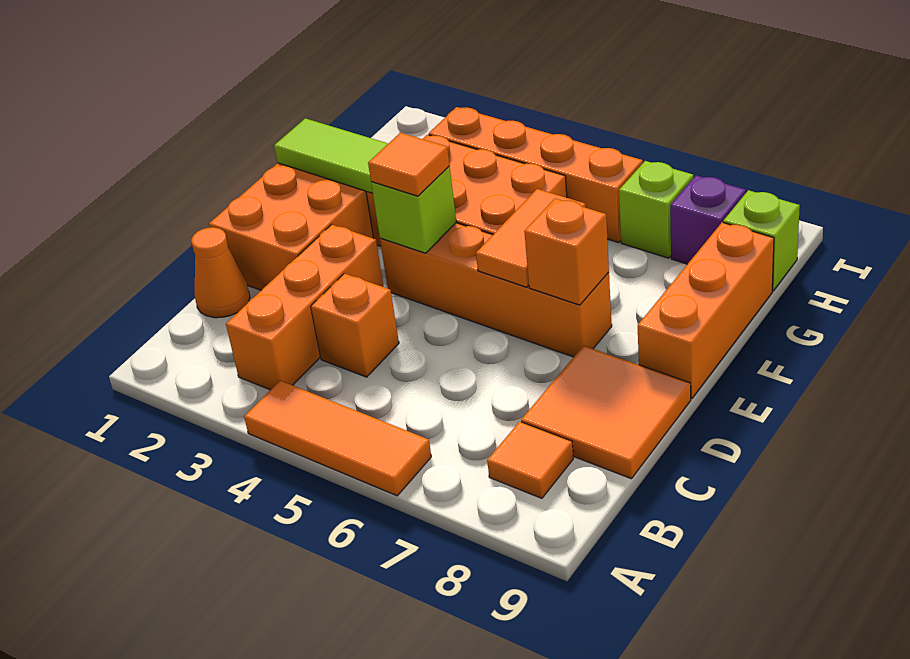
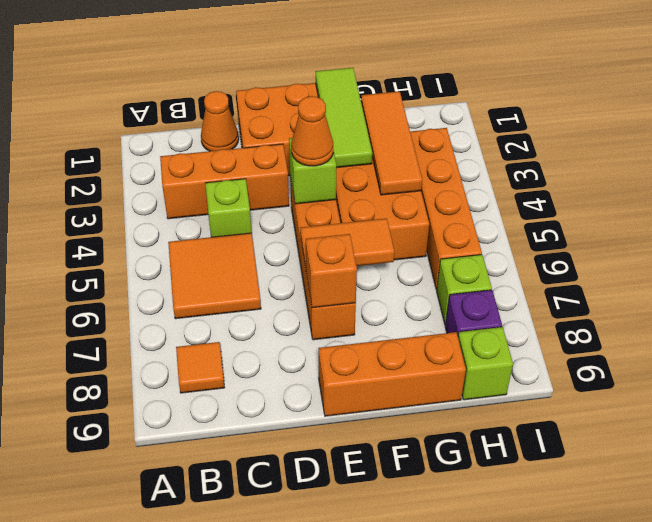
orange tile A4:A6 level 1 -> orange tile G2:G4 level 2
orange brick C4 level 1 -> lime brick C4 level 1
orange tile C8:D9 level 1 -> orange tile B5:C6 level 1
orange tile E4 level 3 -> orange cone E4 level 3

